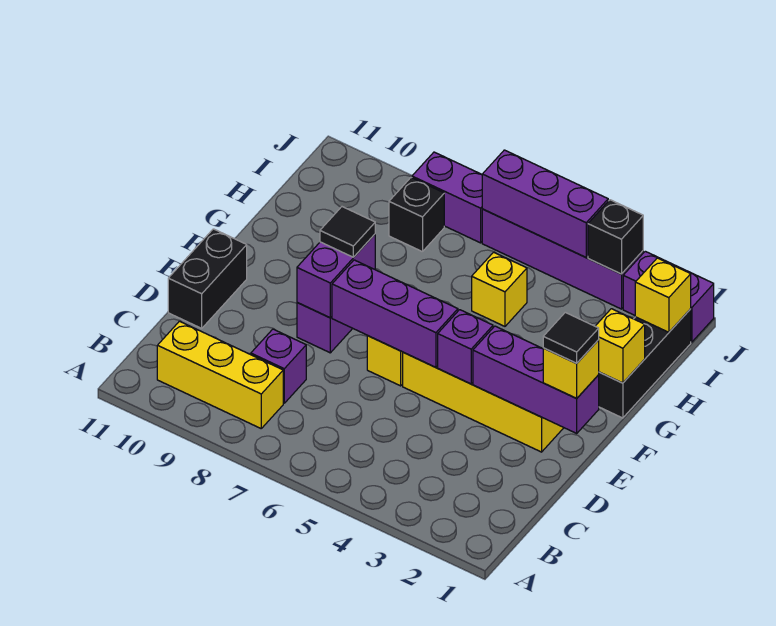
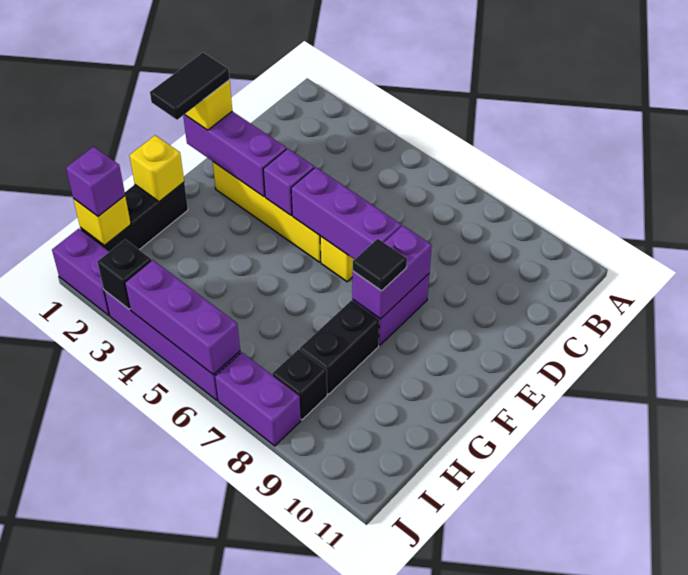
yellow brick B8:B10 level 1 -> none
purple brick C8 level 1 -> purple brick I1 level 3
black brick D11:E11 level 1 -> black brick G8:H8 level 1
black tile E1 level 4 -> black tile E1:F1 level 4
yellow brick H5 level 1 -> none

